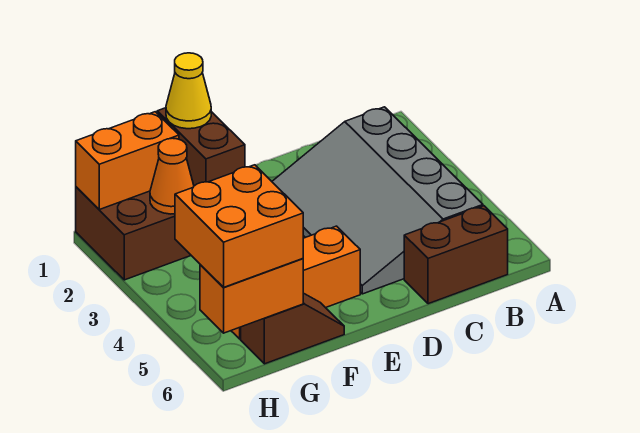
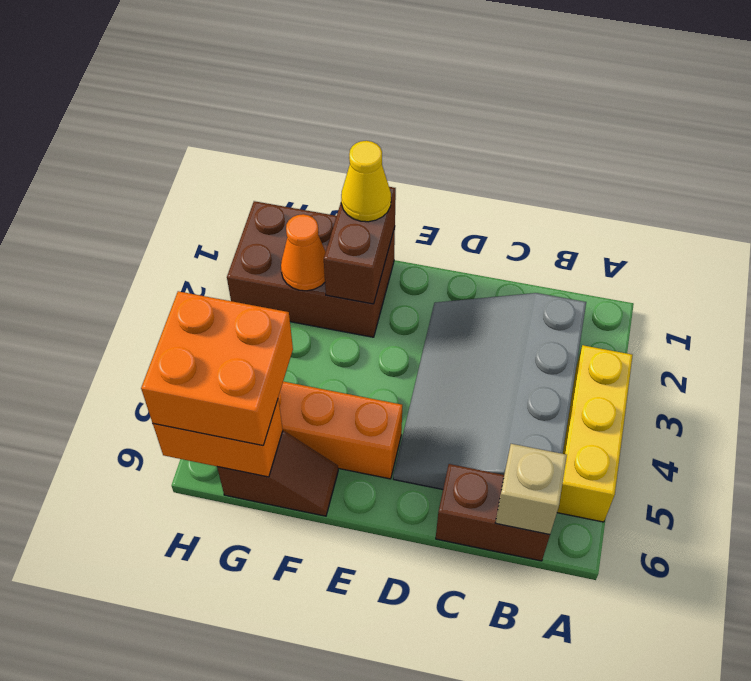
none -> yellow brick A3:A5 level 1
none -> tan brick B6 level 2
orange brick G1:H1 level 2 -> none

